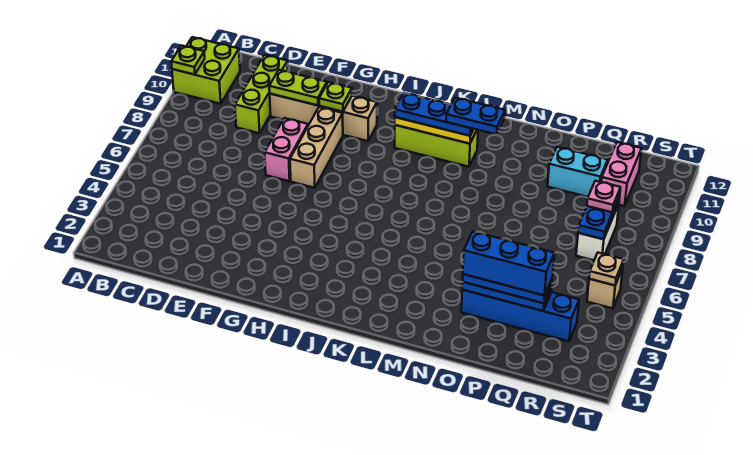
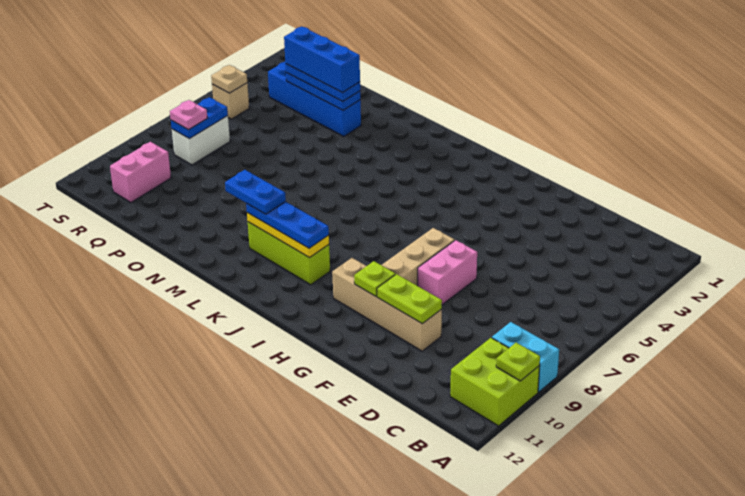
lime brick D9:D11 level 1 -> none
cyan brick P10:Q10 level 1 -> cyan brick A9:B9 level 1

